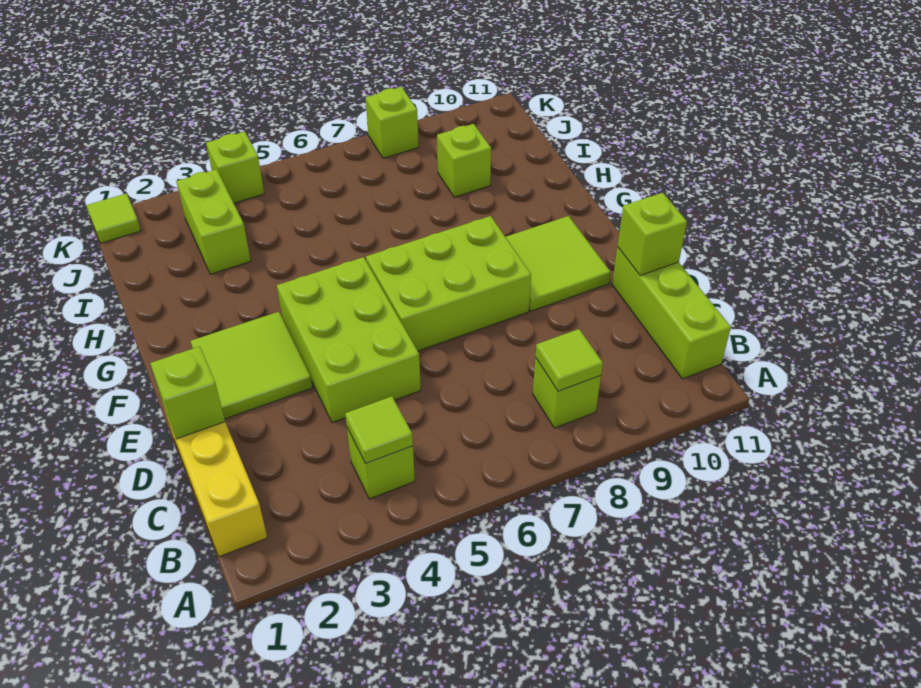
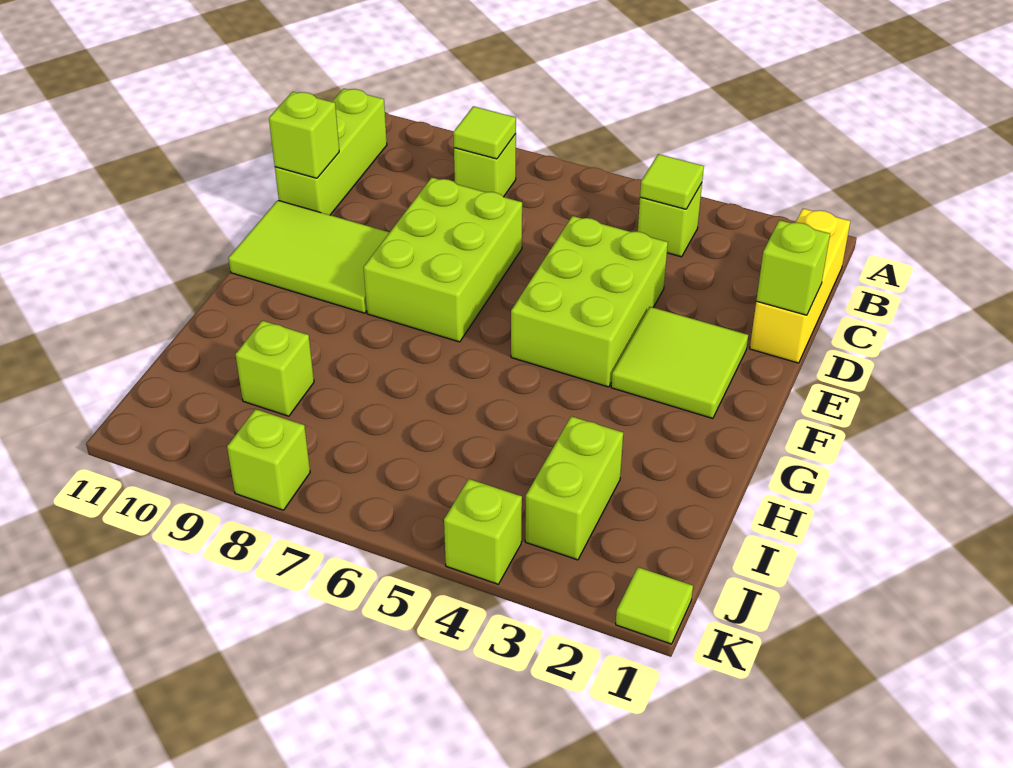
lime brick E6:F8 level 1 -> lime brick D7:F8 level 1
lime tile E9:F10 level 1 -> lime tile E9:F11 level 1

